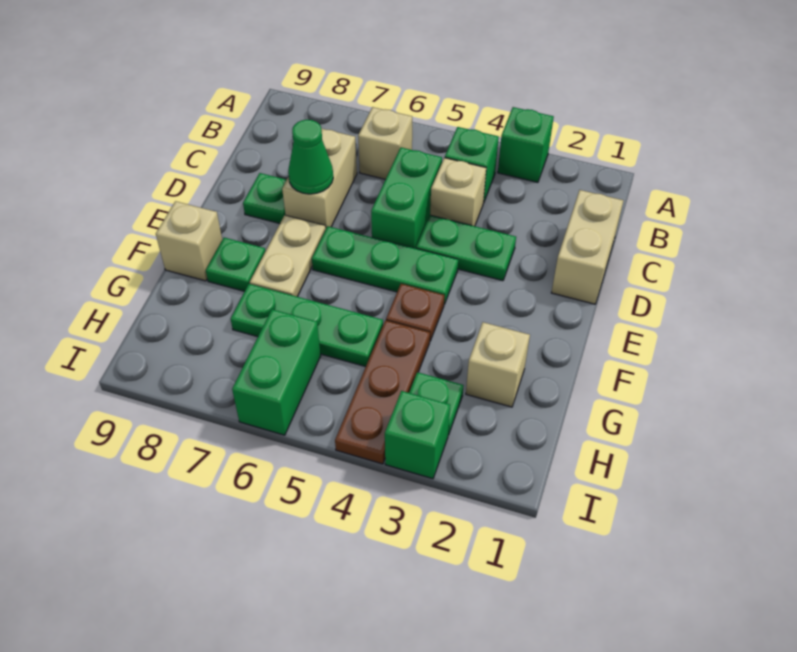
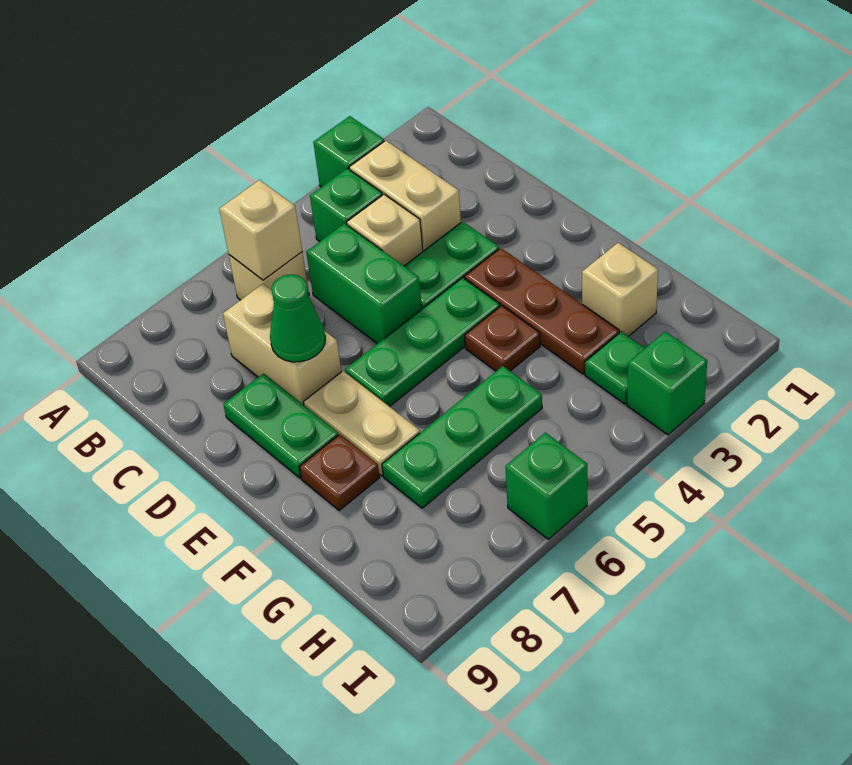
tan brick C1:D1 level 1 -> tan brick B3:C3 level 1
green plate D8 level 1 -> green plate D8:E8 level 1
green plate F8 level 1 -> brown plate F8 level 1
tan brick F9 level 1 -> tan brick B6 level 2
brown plate G4:I4 level 1 -> brown plate E3:G3 level 1
green brick H6:I6 level 1 -> green brick I6 level 1

